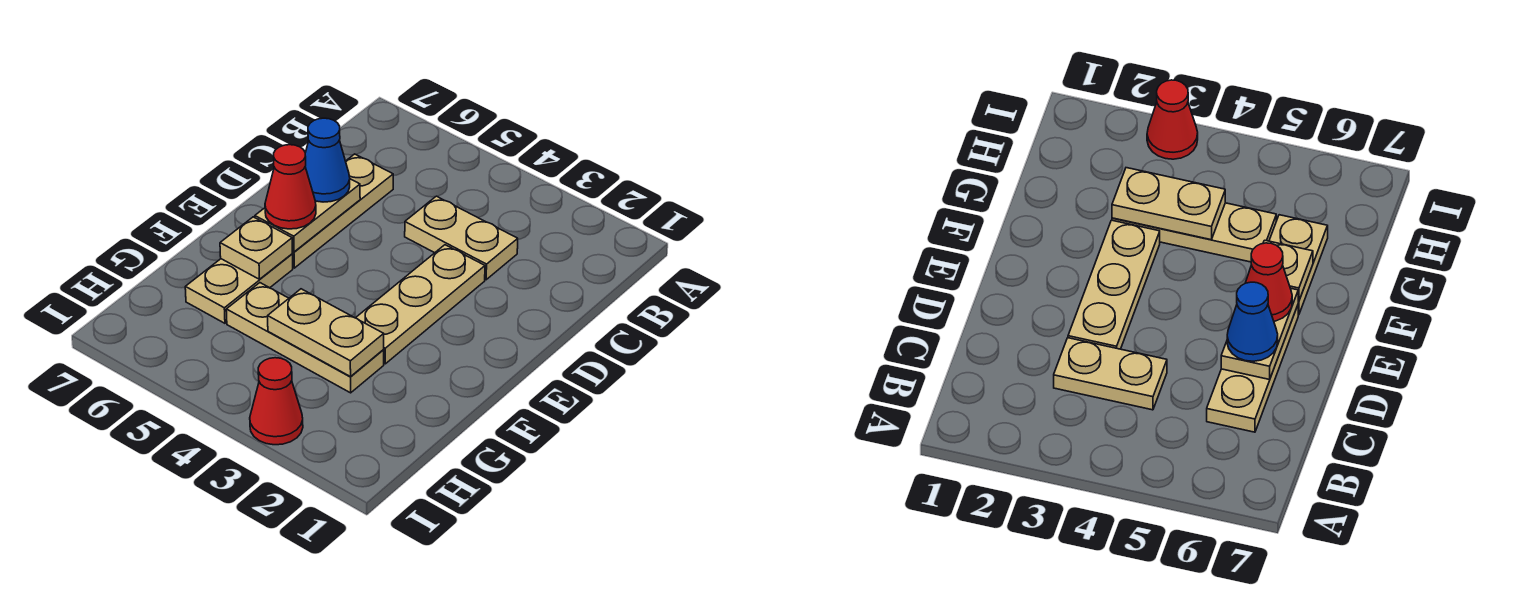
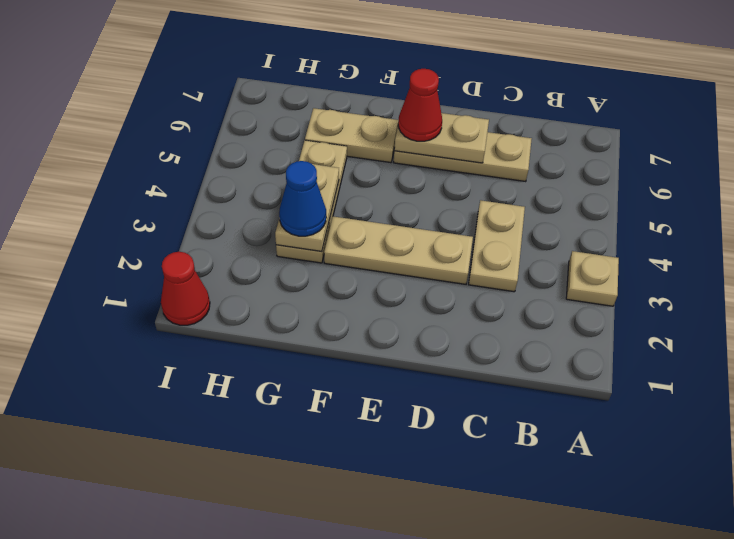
blue cone D6 level 3 -> blue cone G3 level 3
tan plate F6 level 2 -> tan plate A3 level 1
red cone I3 level 1 -> red cone I1 level 1

